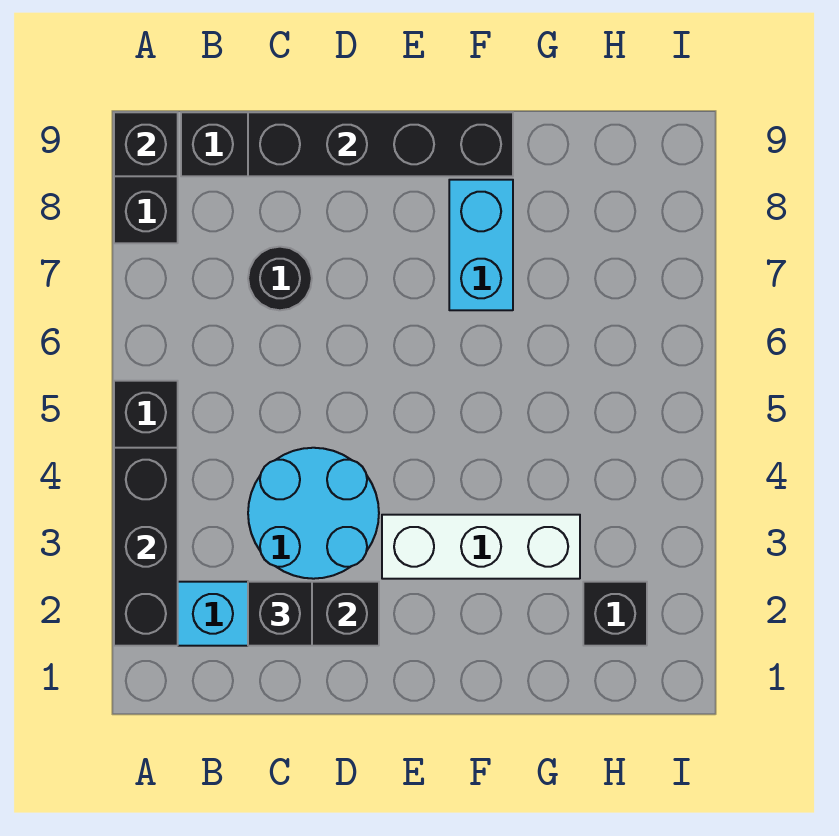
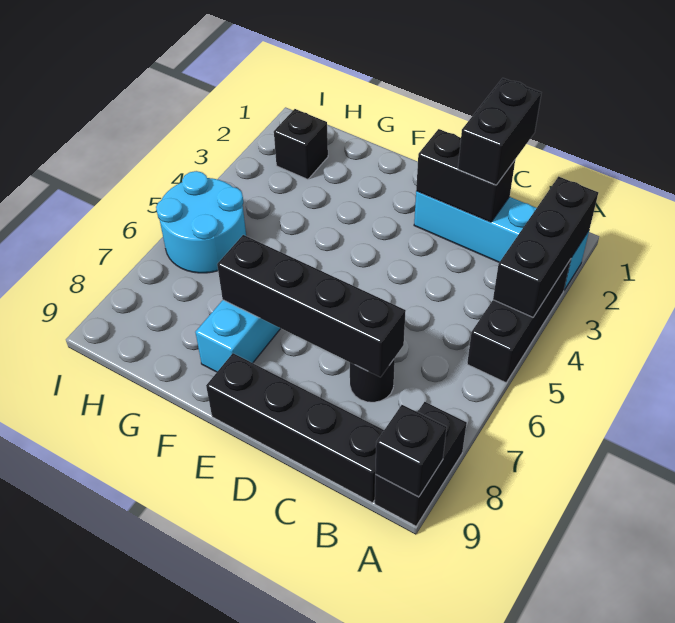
black brick C2 level 3 -> black brick C1:C2 level 3
cyan round brick C3:D4 level 1 -> cyan round brick H5:I6 level 1
black brick C9:F9 level 2 -> black brick C7:F7 level 2
white brick E3:G3 level 1 -> none

